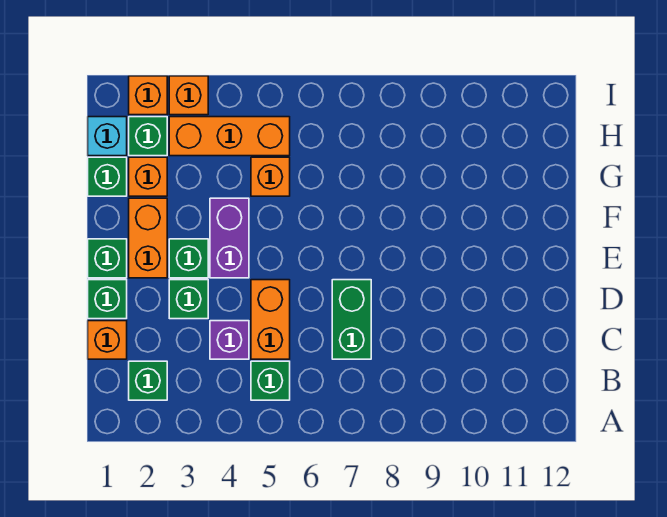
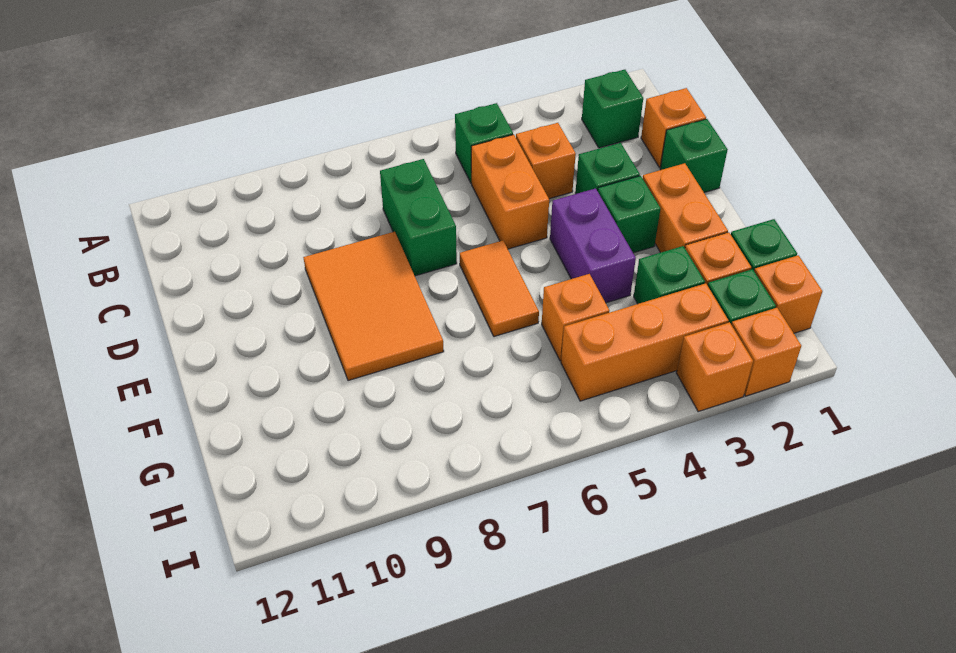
purple brick C4 level 1 -> orange brick C4 level 1
none -> orange tile D8:F9 level 1
green brick E1 level 1 -> green brick G3 level 1
none -> orange tile E6:F6 level 1
cyan brick H1 level 1 -> orange brick H1 level 1

